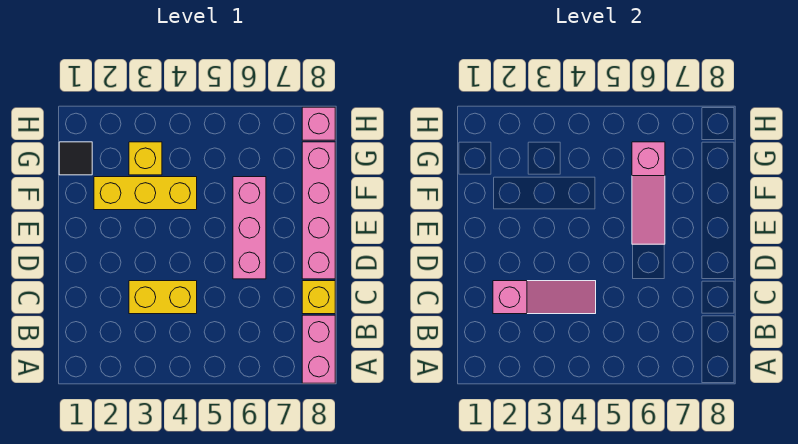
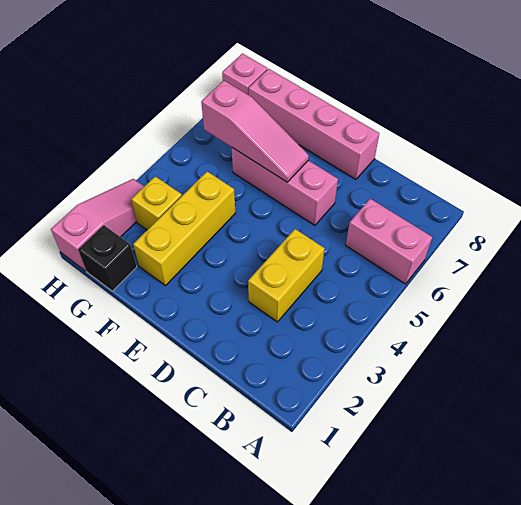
pink brick A8:B8 level 1 -> pink brick A6:B6 level 1
pink slope C2:C4 level 2 top 2 -> pink slope H1:H3 level 1 top 1
yellow brick C8 level 1 -> none
black tile G1 level 1 -> black brick G1 level 1

